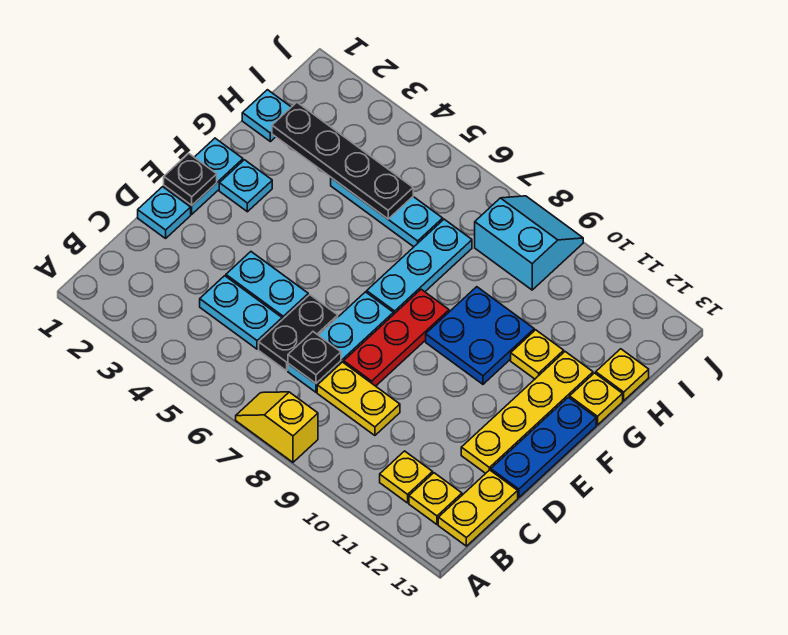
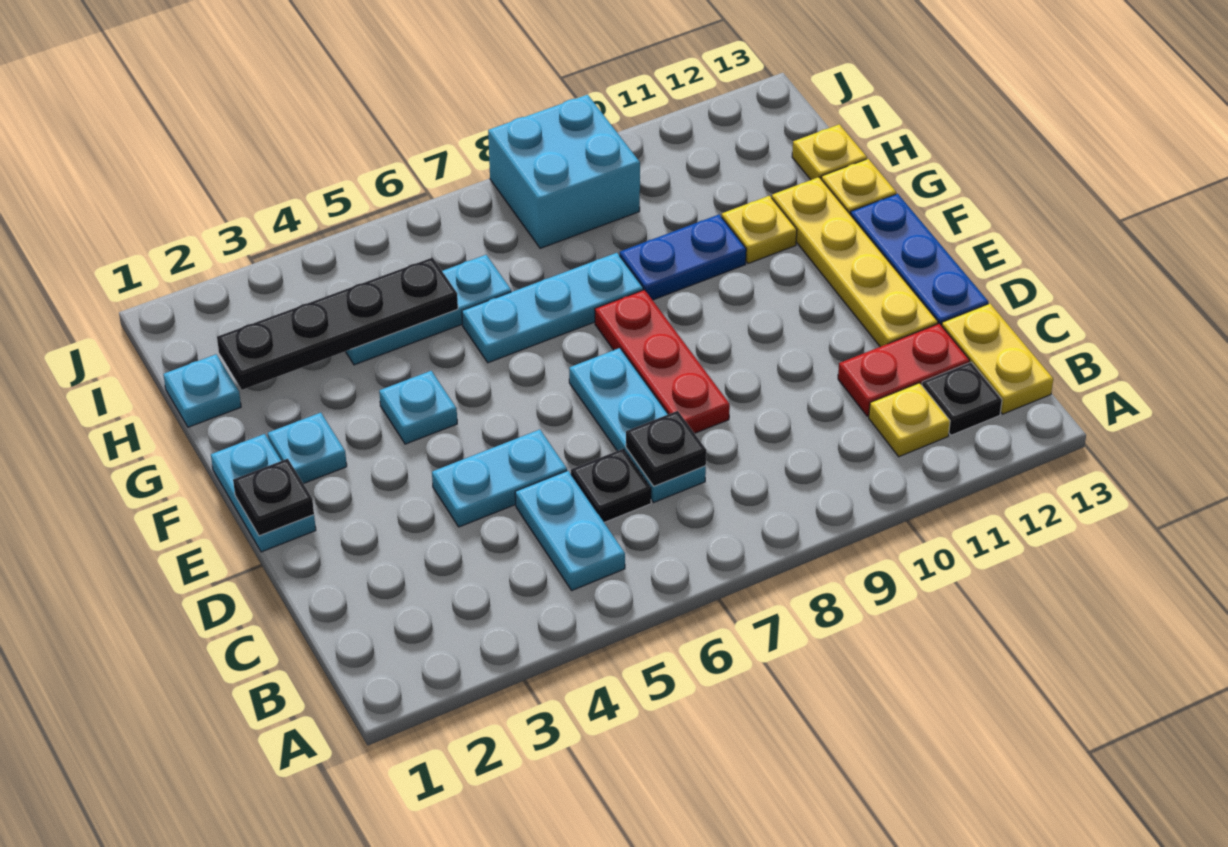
yellow slope A7:A8 level 1 top 8 -> none
yellow plate B12 level 1 -> black plate B12 level 1
cyan plate C4:C5 level 1 -> cyan plate B5:C5 level 1
black plate C6:D6 level 1 -> black plate C6 level 1
yellow plate C8:C9 level 1 -> none
none -> red plate C11:C12 level 1
cyan plate D1 level 1 -> cyan plate F4 level 1
cyan plate F7:H7 level 1 -> cyan plate G6:G8 level 1
blue plate F9:G10 level 1 -> blue plate G9:G10 level 1
cyan slope I8:J9 level 1 top I -> cyan brick I8:J9 level 1

